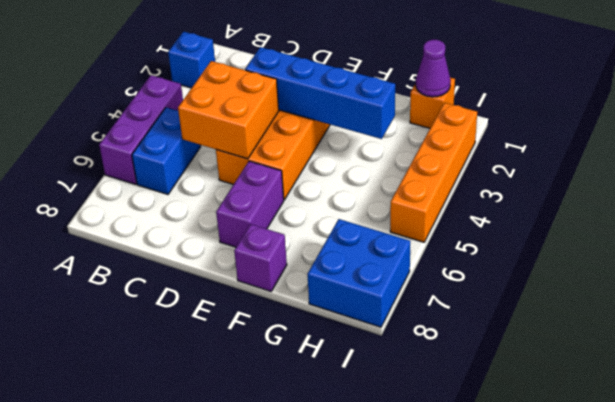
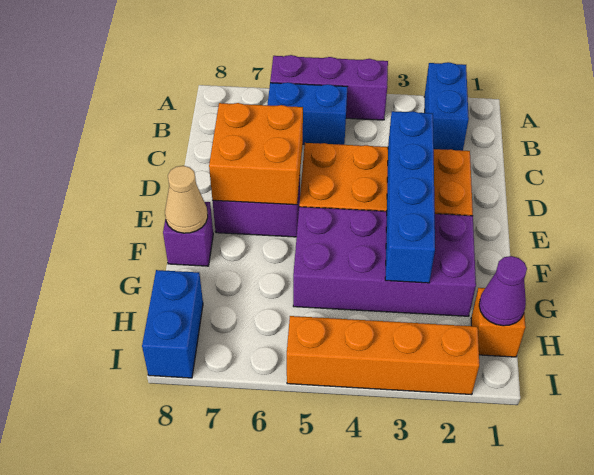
blue brick A2 level 1 -> blue brick A2:B2 level 1
orange brick C4:D5 level 2 -> orange brick D6:E7 level 2
none -> purple brick F2:G5 level 1
none -> tan cone F8 level 2
blue brick H7:I8 level 1 -> blue brick H8:I8 level 1

